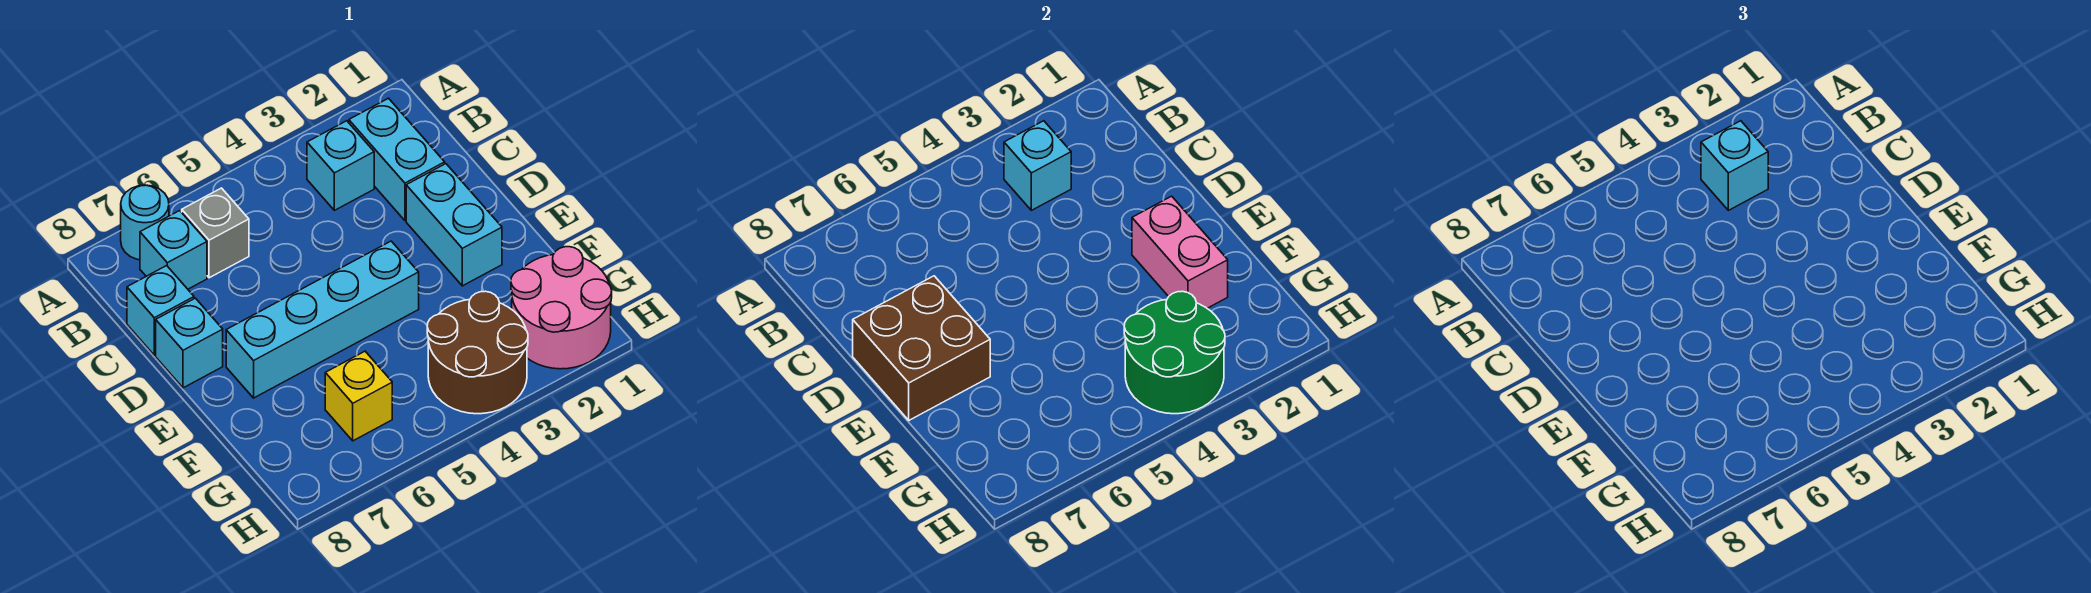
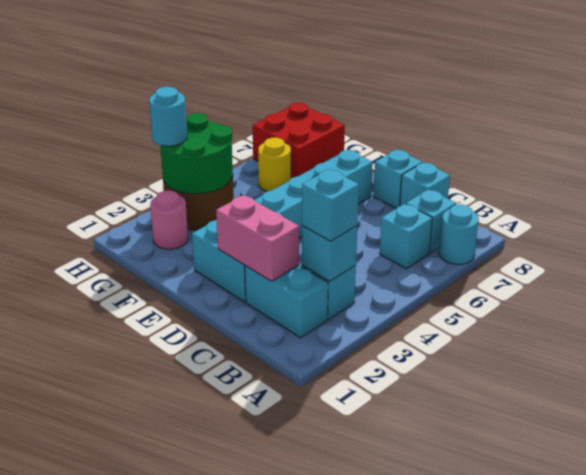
grey brick B6 level 1 -> cyan brick B6 level 1
brown brick D7:E8 level 2 -> none
pink brick E2:F2 level 2 -> pink brick C2:D2 level 2
pink round brick G1:H2 level 1 -> pink round brick G2 level 1
yellow brick G6 level 1 -> yellow round brick G6 level 1
none -> red brick G7:H8 level 1
none -> cyan round brick H3 level 3

